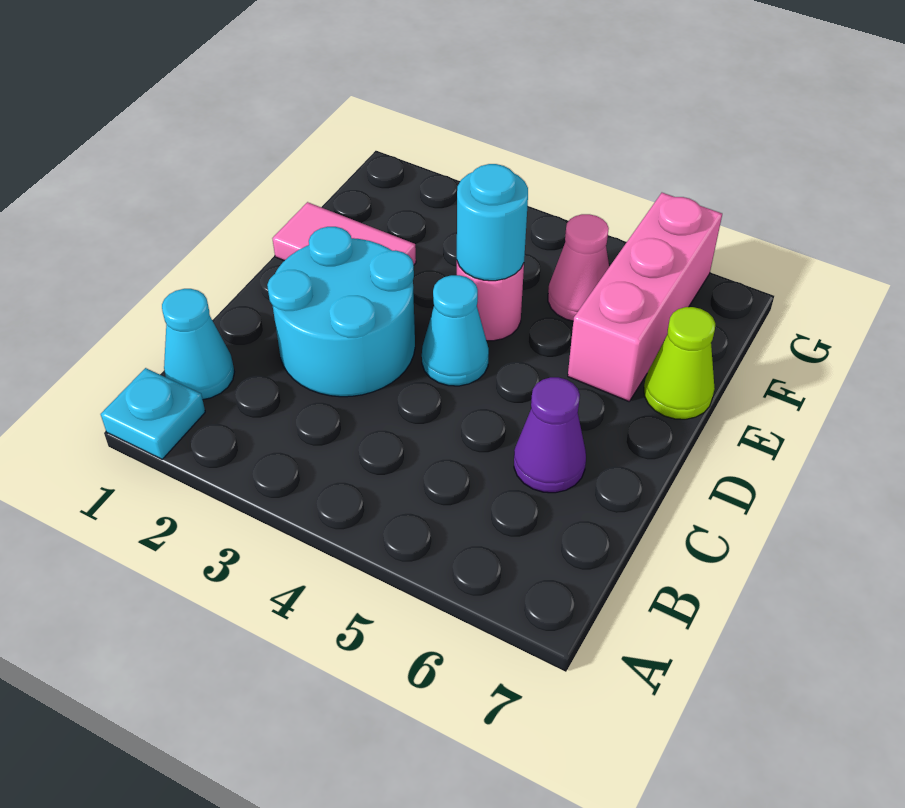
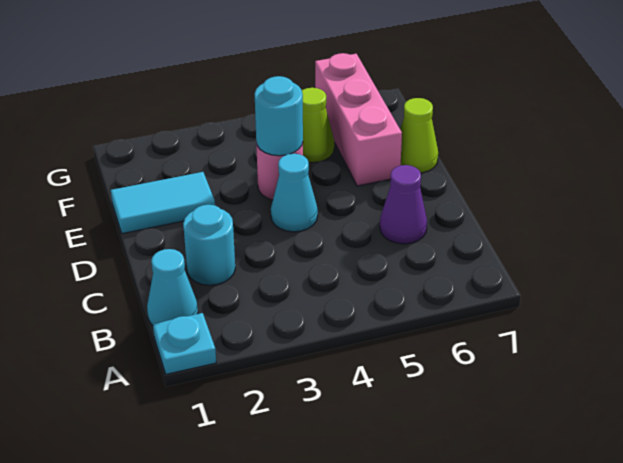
cyan round brick C2:D3 level 1 -> cyan round brick C2 level 1
pink tile E1:E2 level 1 -> cyan tile E1:E2 level 1
pink cone F5 level 1 -> lime cone F5 level 1

